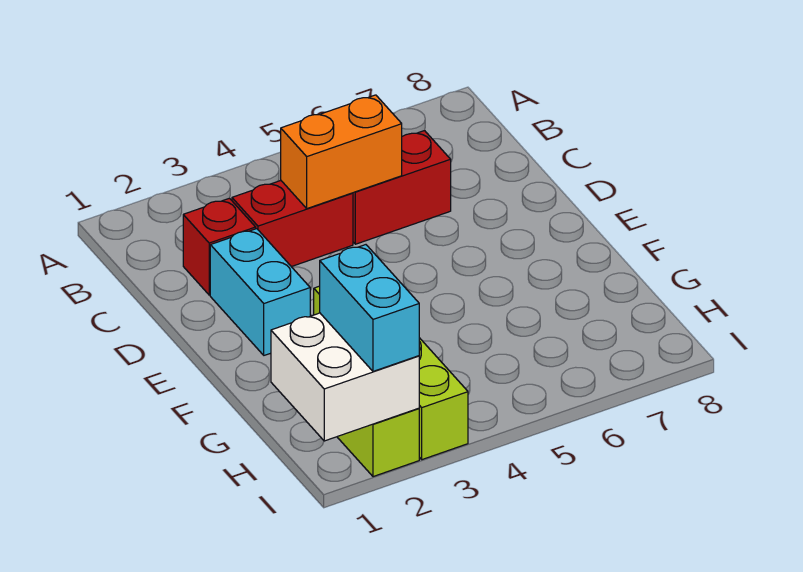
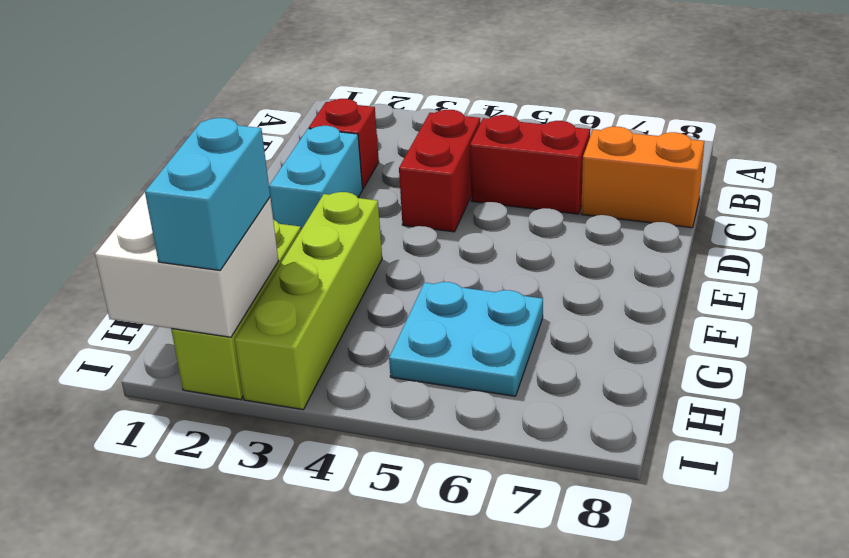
red brick C3:C4 level 1 -> red brick C4:D4 level 1
orange brick C4:C5 level 2 -> orange brick C7:C8 level 1
none -> cyan plate G5:H6 level 1

